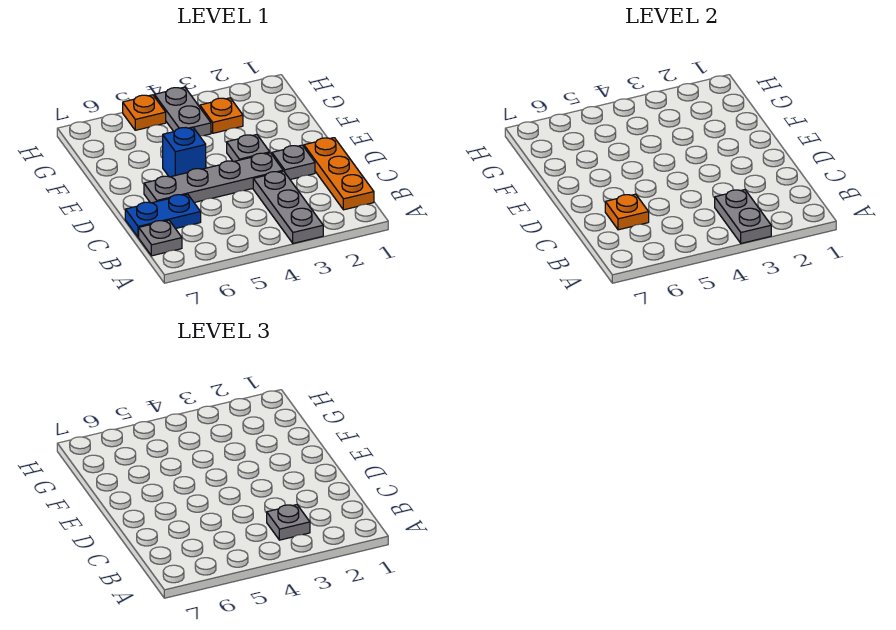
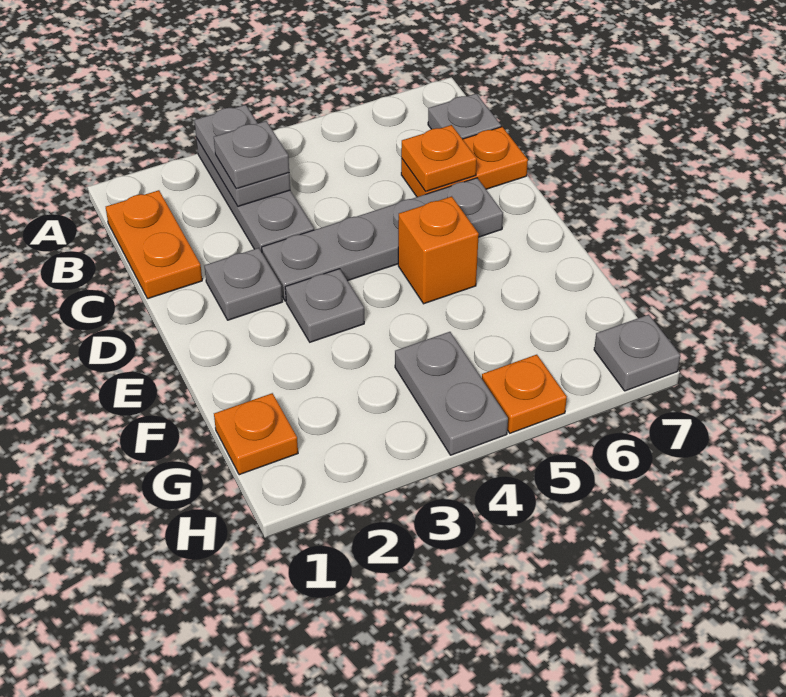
orange plate B1:D1 level 1 -> orange plate B1:C1 level 1
blue plate C6:C7 level 1 -> orange plate C6:C7 level 1
blue brick E5 level 1 -> orange brick E5 level 1
orange plate G3 level 1 -> orange plate G1 level 1
none -> grey plate H7 level 1

